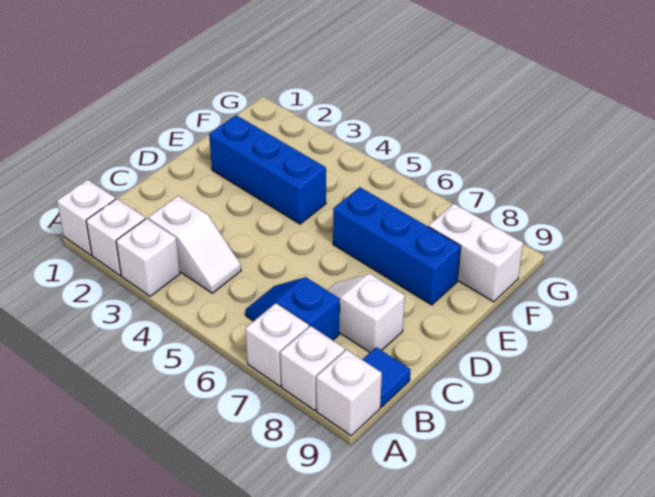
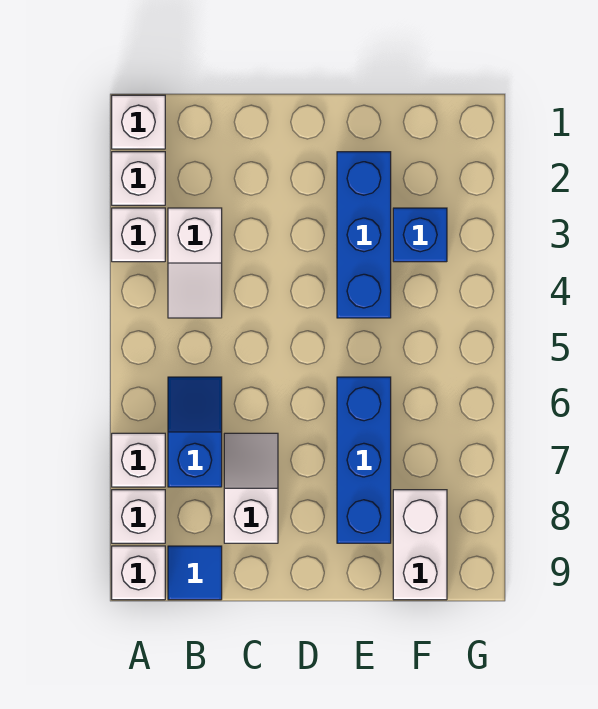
none -> blue brick F3 level 1

